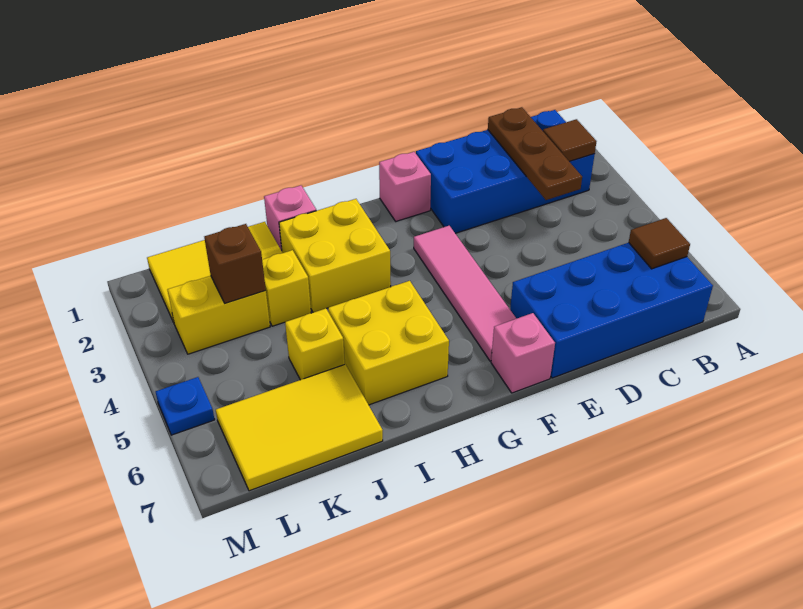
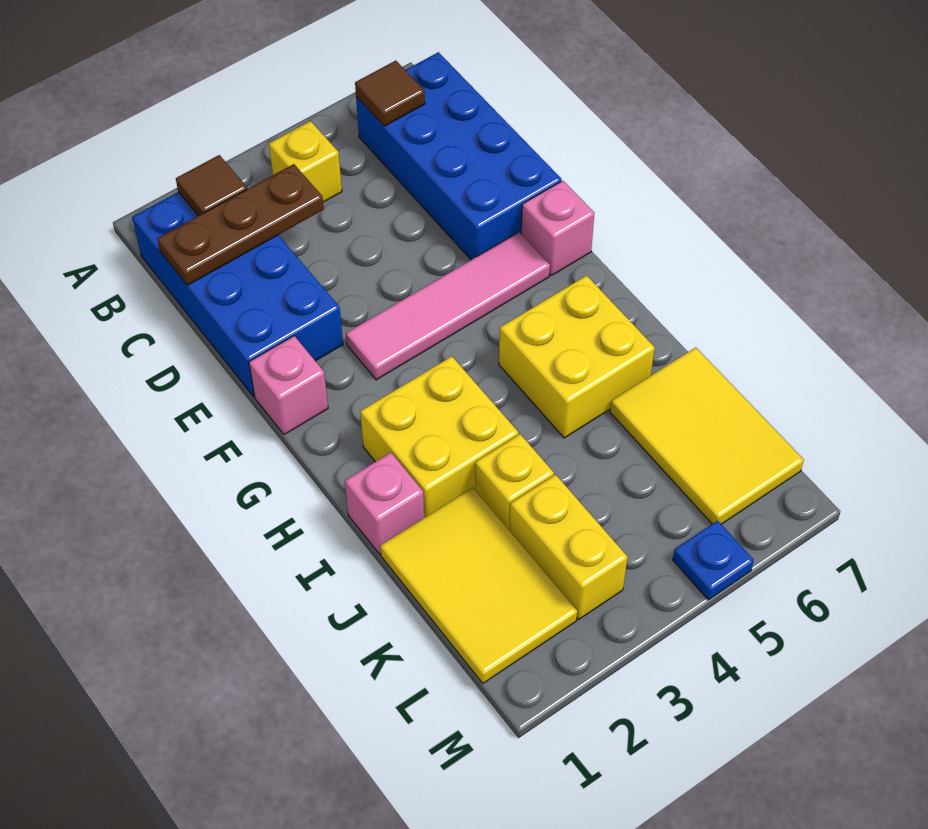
yellow brick J5 level 1 -> yellow brick B4 level 1
brown brick K3 level 2 -> none

